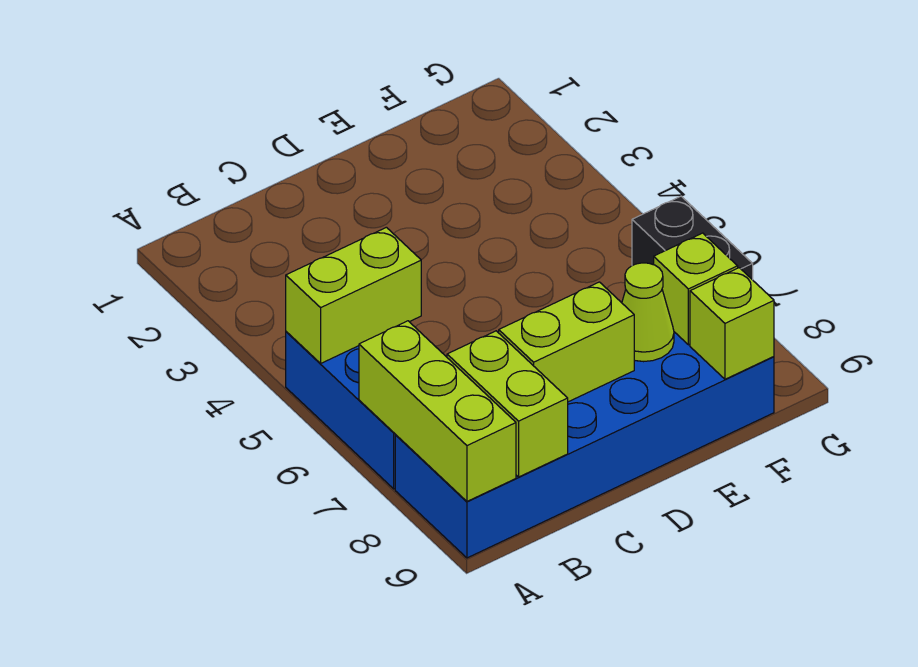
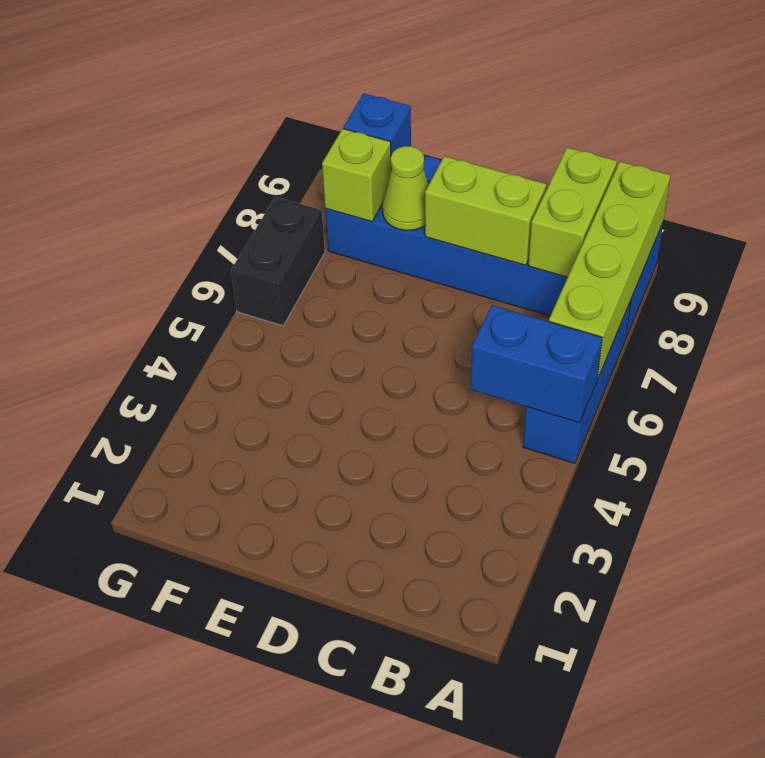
lime brick A5:B5 level 2 -> blue brick A5:B5 level 2
lime brick A7:A9 level 2 -> lime brick A6:A9 level 2
lime brick F9 level 2 -> blue brick F9 level 2

